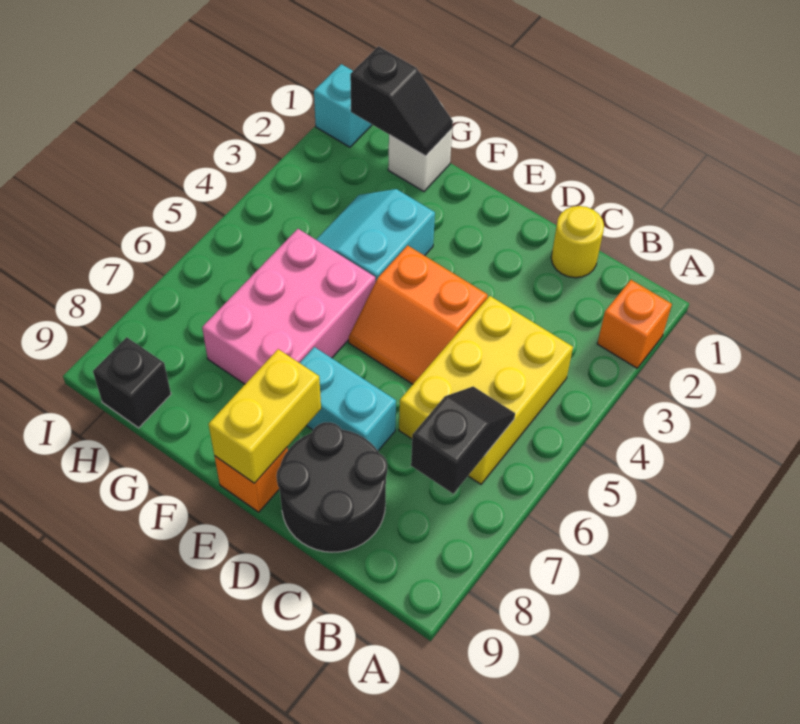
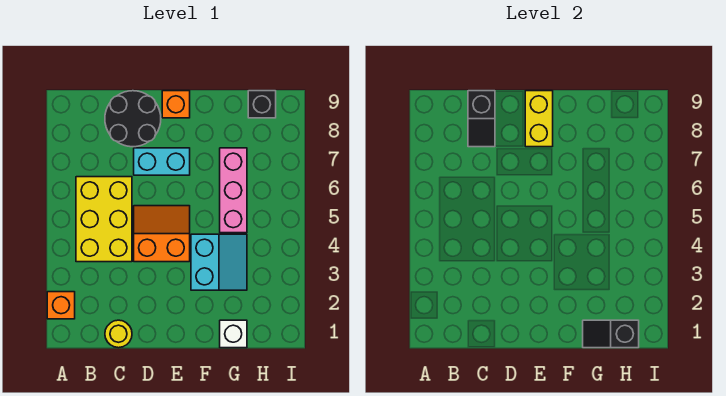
black slope B6:B7 level 2 top 7 -> black slope C8:C9 level 2 top 9
pink brick F5:G7 level 1 -> pink brick G5:G7 level 1
cyan brick I1 level 1 -> none

